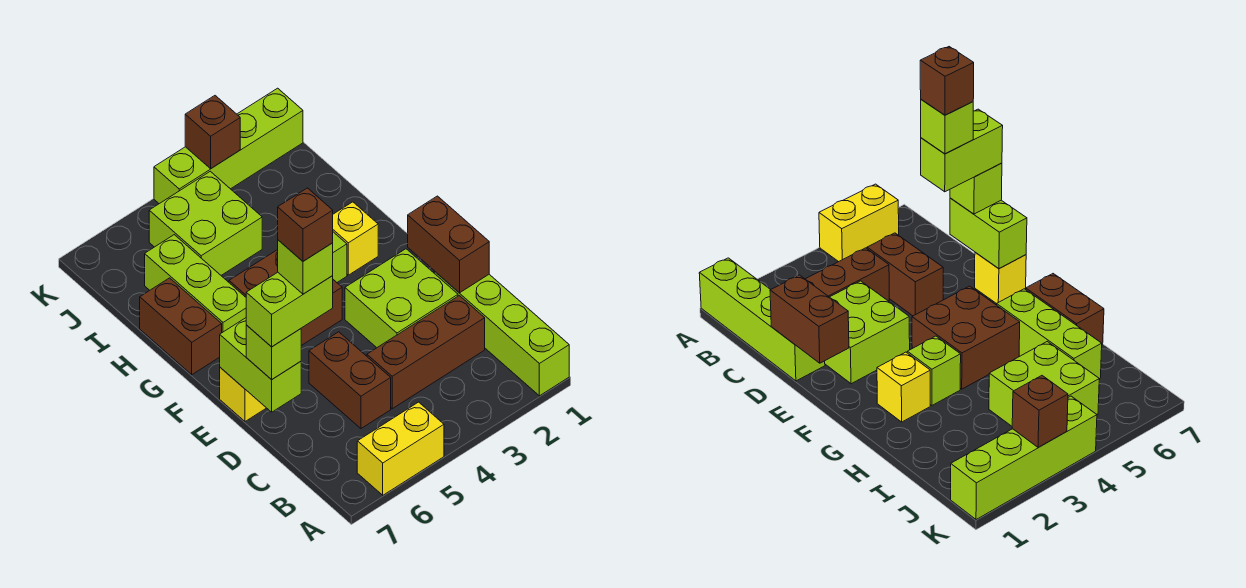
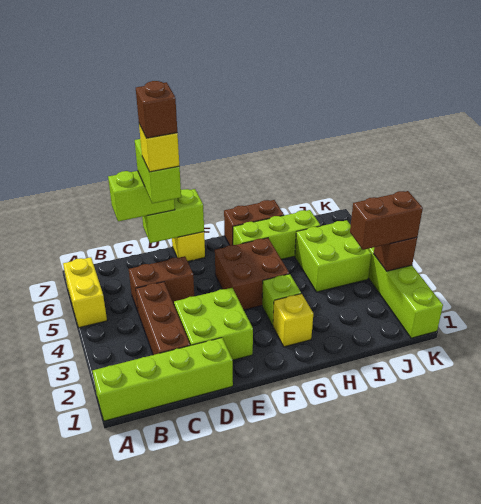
brown brick D1:E1 level 2 -> brown brick J3:K3 level 3
lime brick D6 level 5 -> yellow brick D6 level 5
lime brick D7 level 3 -> lime brick C7:D7 level 3

